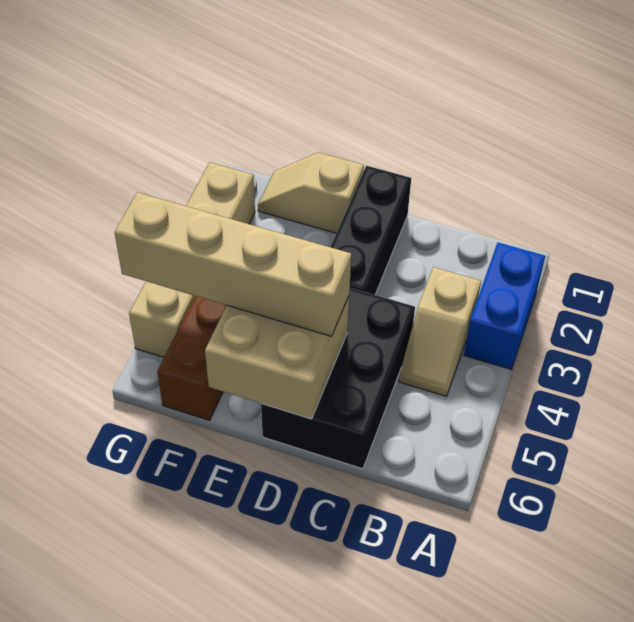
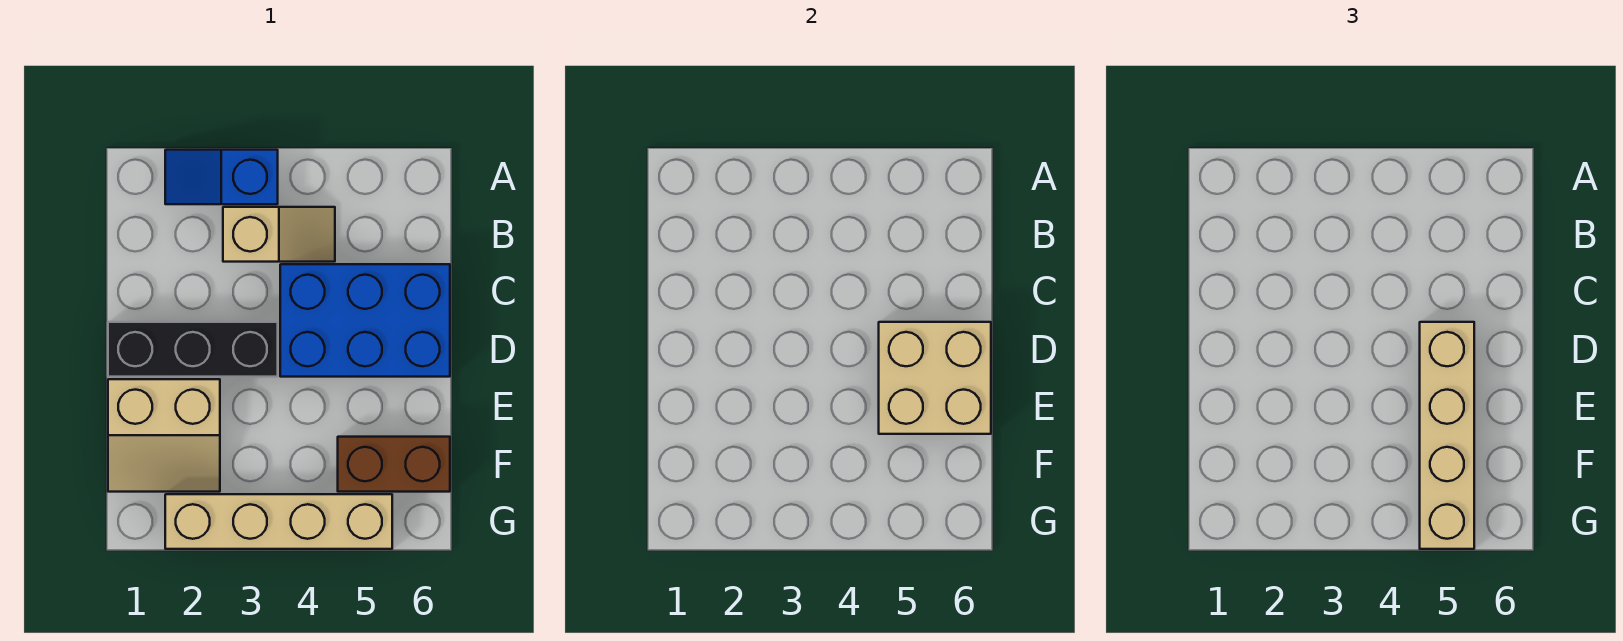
blue brick A2:A3 level 1 -> blue slope A2:A3 level 1 top 3
black brick C4:D6 level 1 -> blue brick C4:D6 level 1
tan slope E1:F1 level 1 top E -> tan slope E1:F2 level 1 top E

